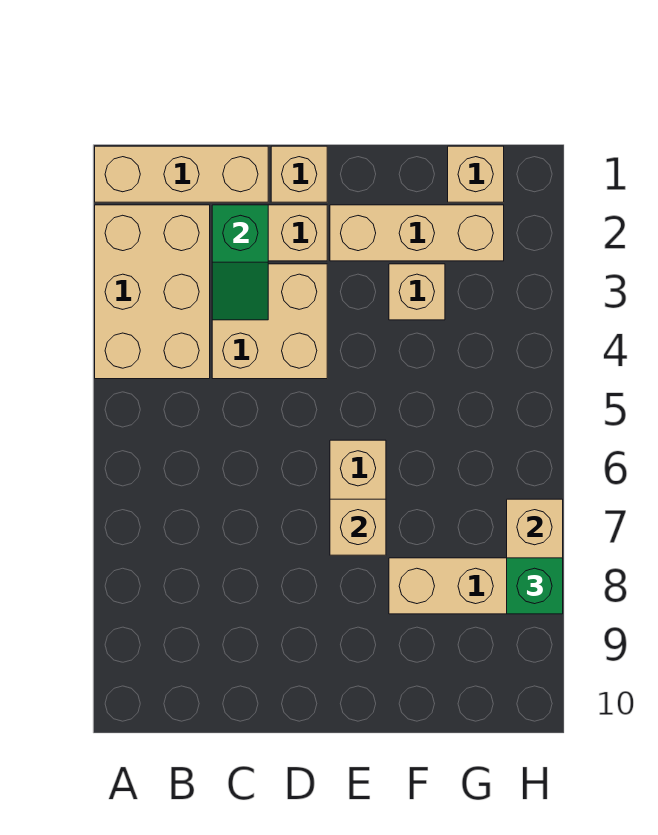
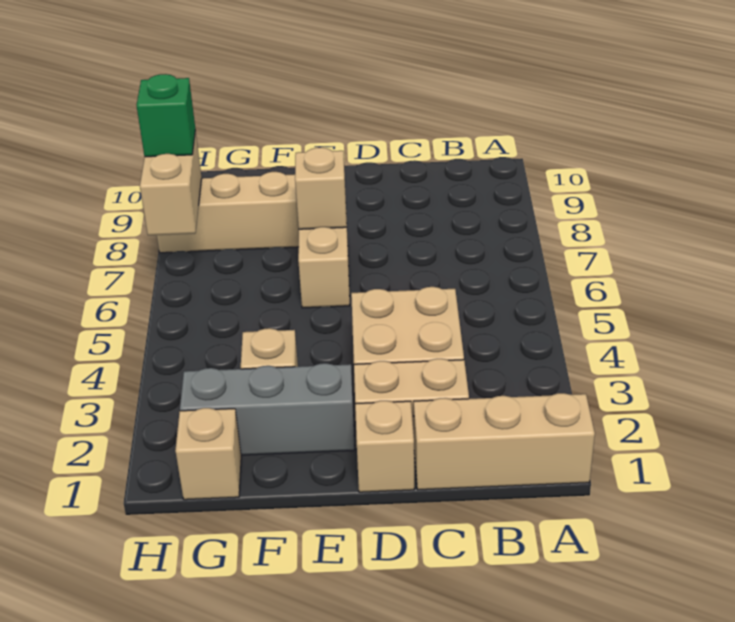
tan brick A2:B4 level 1 -> none
green slope C2:C3 level 2 top 2 -> none
tan brick E2:G2 level 1 -> grey brick E2:G2 level 1

